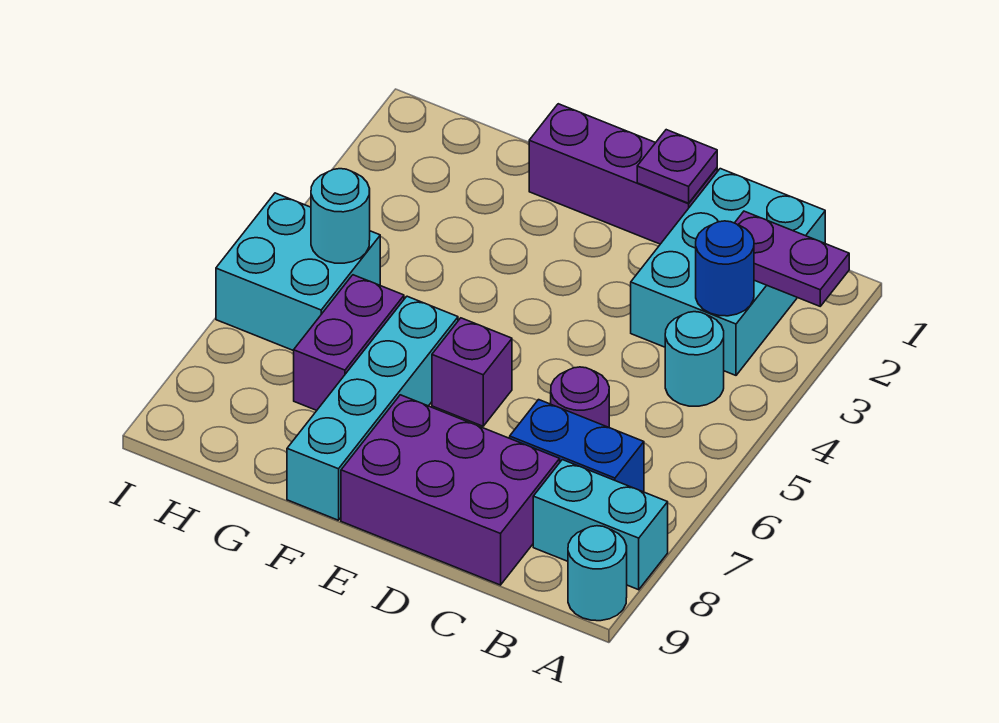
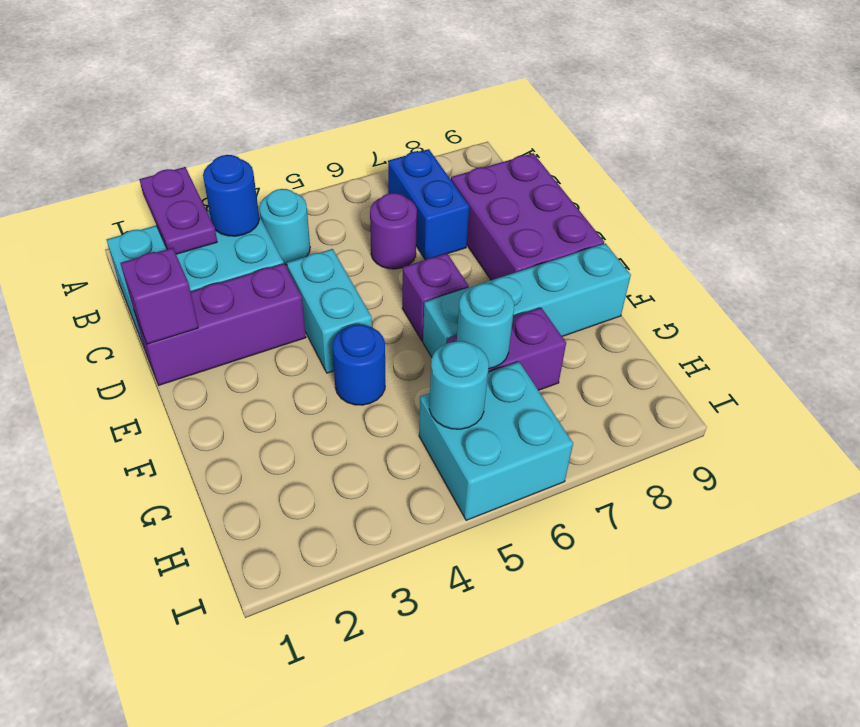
cyan brick A8:B8 level 1 -> cyan brick D4:E4 level 1
cyan round brick A9 level 1 -> cyan round brick G6 level 2
purple brick D1:F1 level 1 -> purple brick D1:D3 level 1
purple plate D1 level 2 -> purple brick D1 level 2
none -> blue round brick F4 level 1

